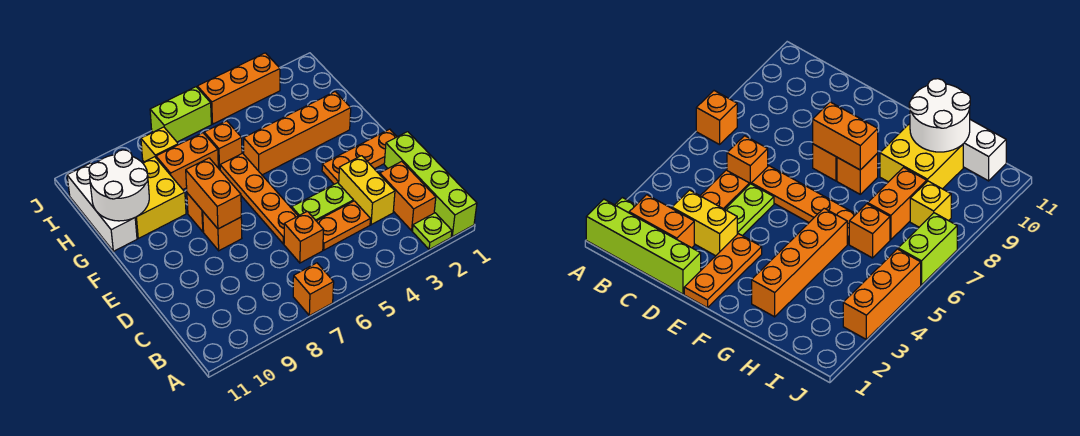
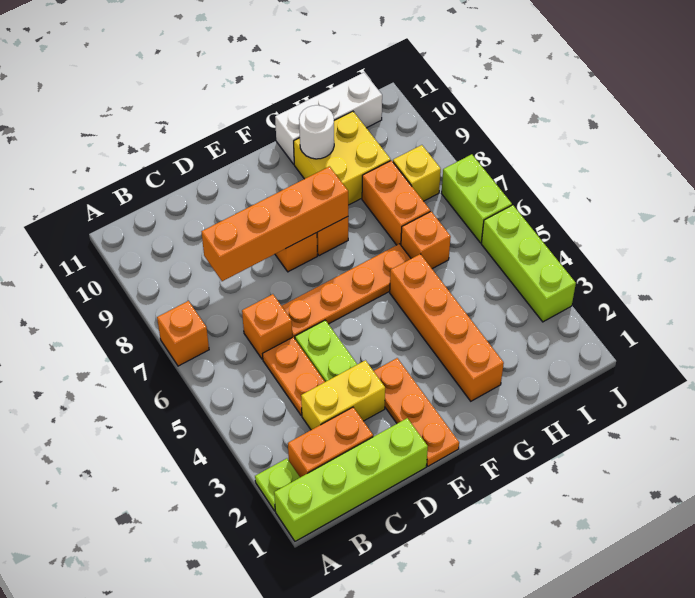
orange brick E8:F8 level 2 -> orange brick C8:F8 level 2
white round brick G10:H11 level 2 -> white round brick G10 level 2
orange brick J3:J5 level 1 -> lime brick J3:J5 level 1

